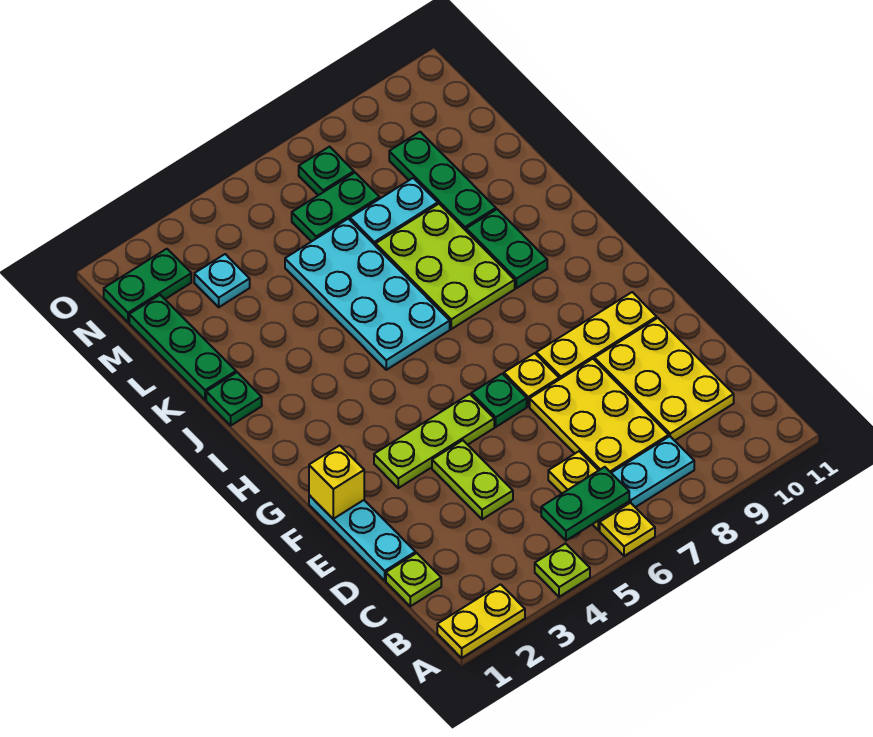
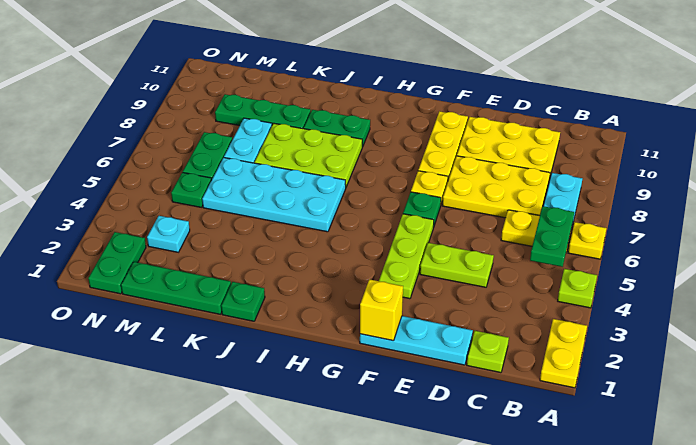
green plate N7 level 1 -> green plate M5 level 1

